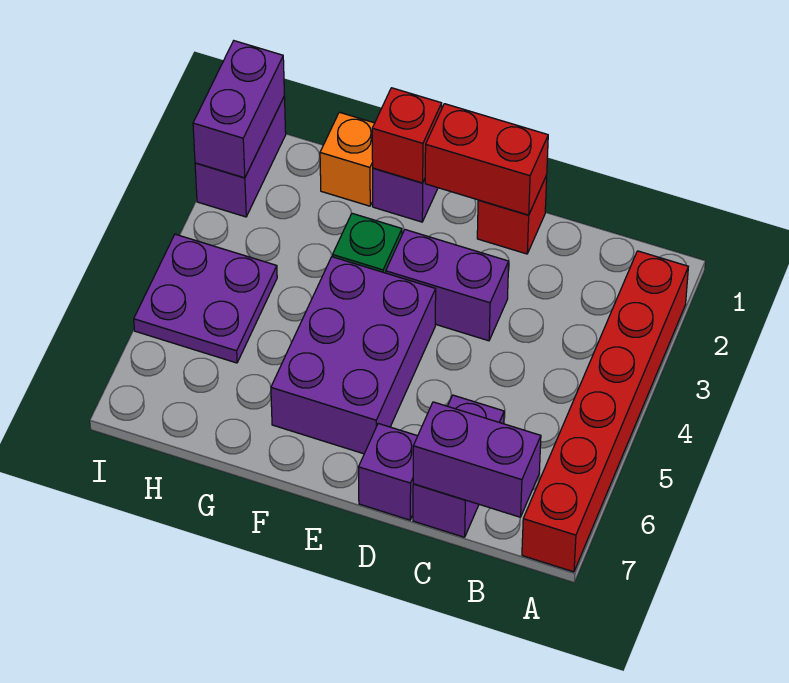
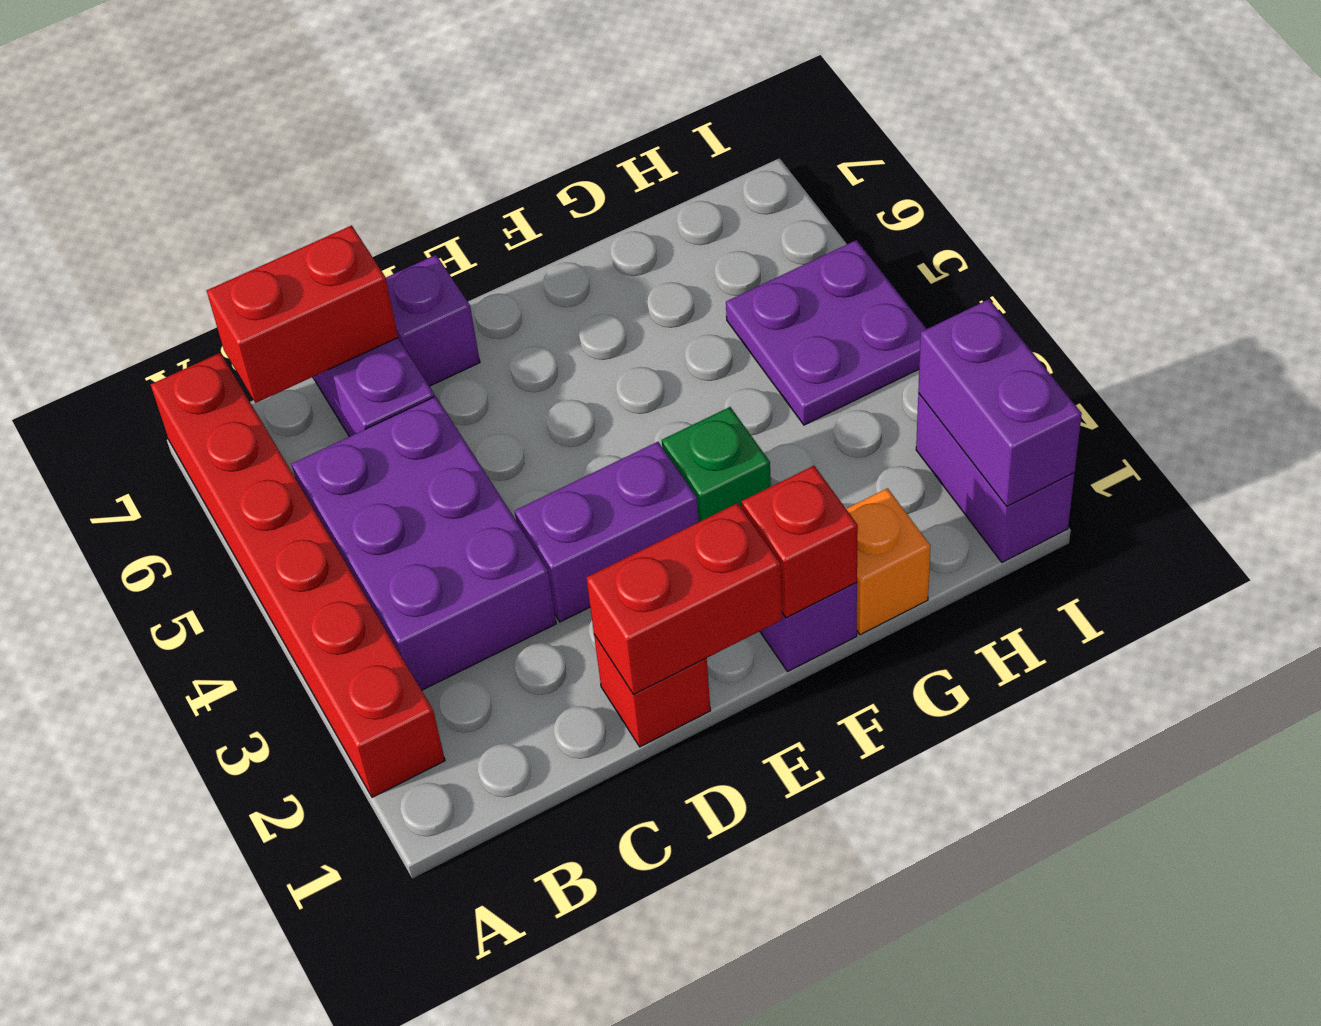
purple brick B7:C7 level 2 -> red brick B7:C7 level 2
purple brick E4:F6 level 1 -> purple brick B3:C5 level 1

